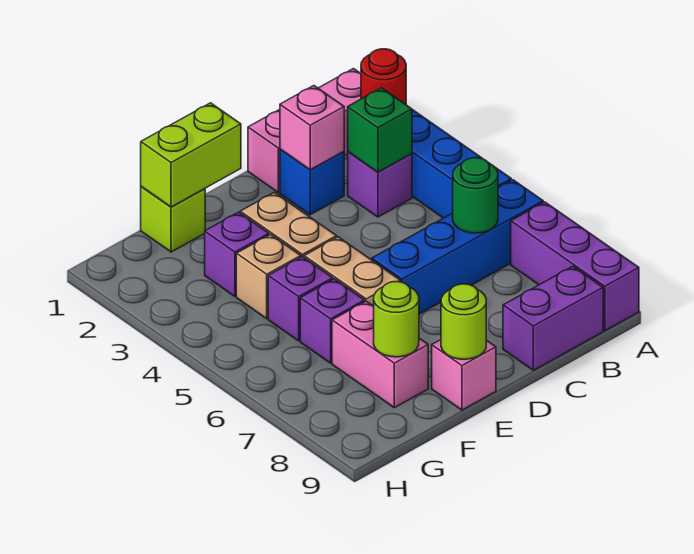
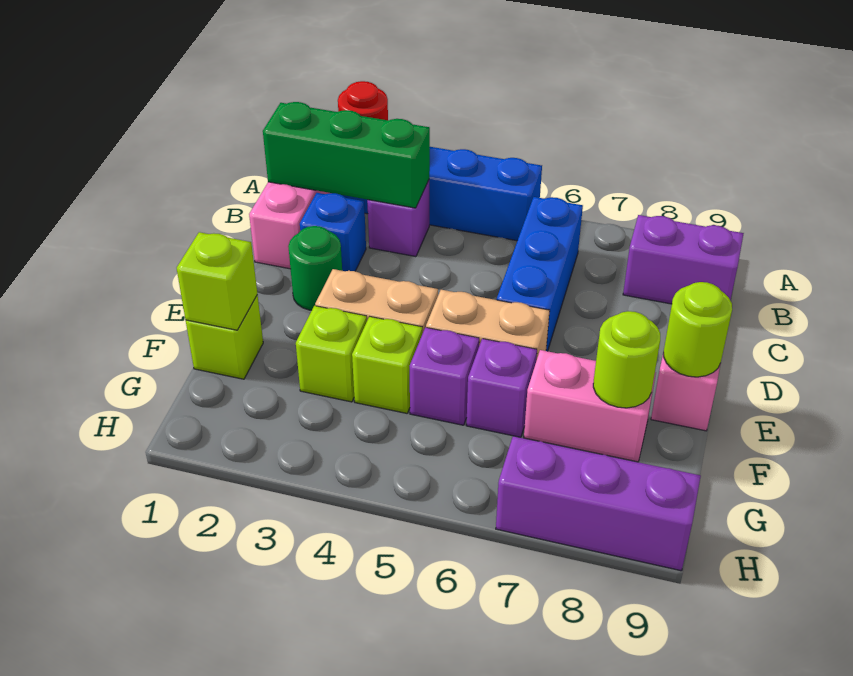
blue brick A6:D6 level 1 -> blue brick B6:D6 level 1
purple brick A7:A9 level 1 -> purple brick H7:H9 level 1
green brick B3 level 2 -> green brick B1:B3 level 2
green round brick B6 level 2 -> green round brick D2 level 1
purple brick B9:C9 level 1 -> purple brick B8:B9 level 1
pink brick C2 level 2 -> none
lime brick E1:F1 level 2 -> lime brick F1 level 2
purple brick F3 level 1 -> lime brick F3 level 1
tan brick F4 level 1 -> lime brick F4 level 1

